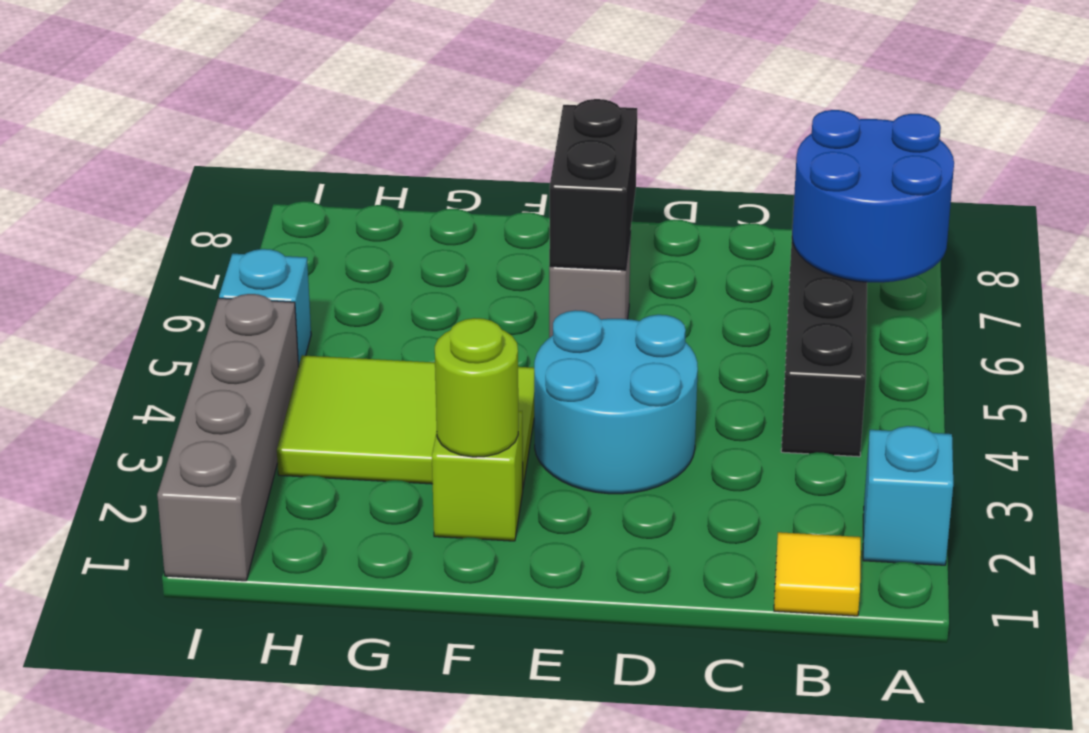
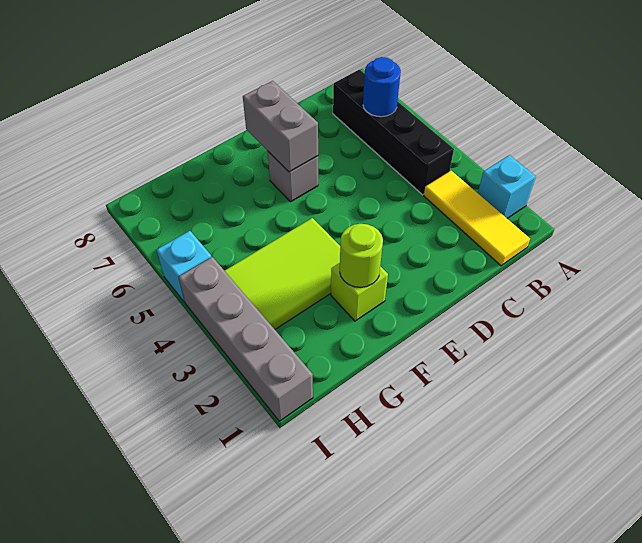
blue round brick A6:B7 level 2 -> blue round brick B6 level 2
yellow tile B1 level 1 -> yellow tile B1:B3 level 1
cyan round brick D3:E4 level 1 -> none
black brick E6:E7 level 2 -> grey brick E6:E7 level 2

